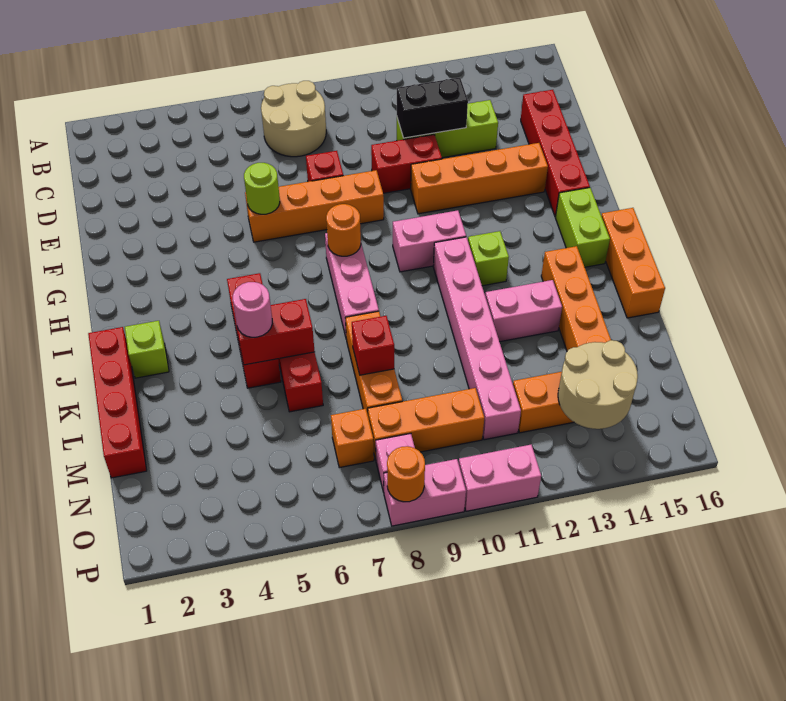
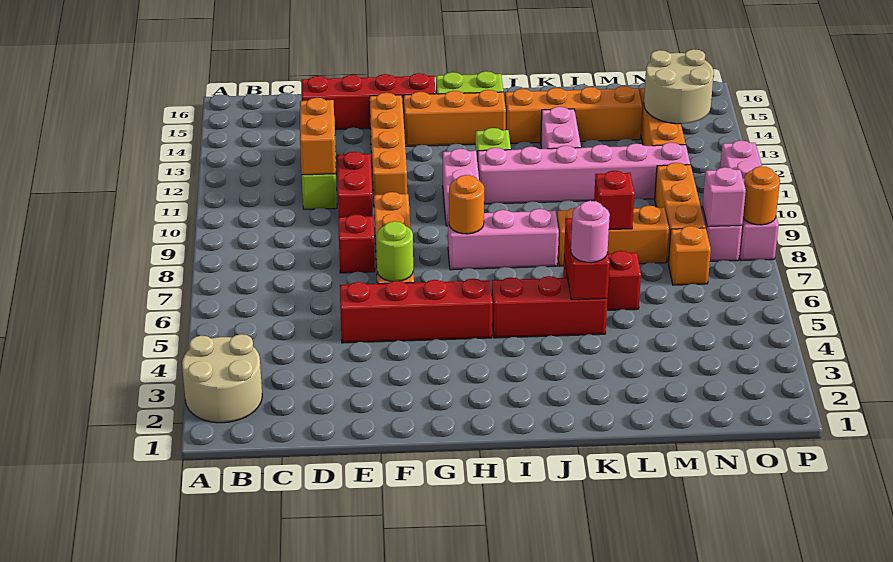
tan round brick B7:C8 level 1 -> tan round brick A2:B3 level 1
black brick D11:D12 level 2 -> orange brick D11:D12 level 2
orange brick I16:K16 level 1 -> orange brick G14:I14 level 1
red brick J1:M1 level 1 -> red brick E5:H5 level 1
lime brick J2 level 1 -> none
none -> pink brick O8 level 2

